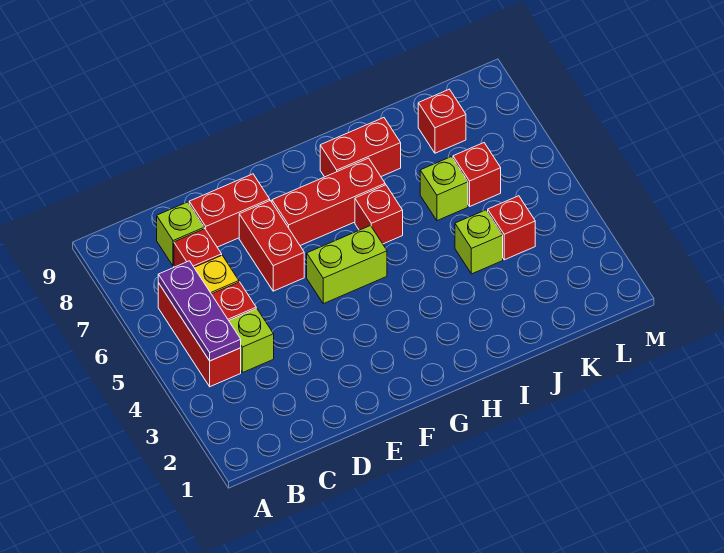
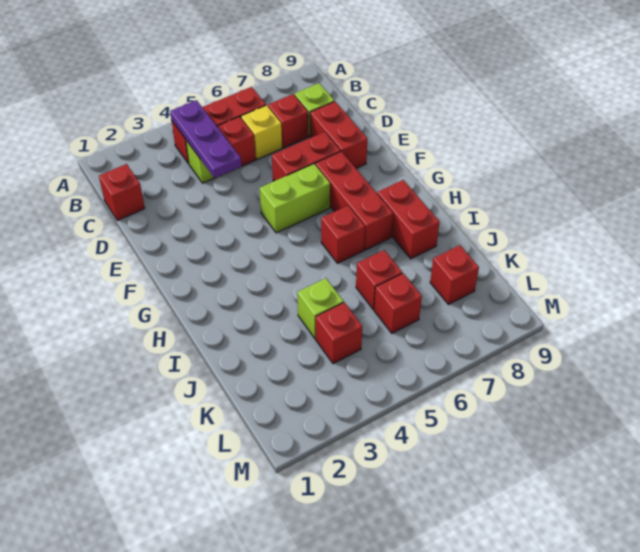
purple plate B4:B6 level 2 -> purple plate B4:D4 level 2
none -> red brick C1 level 1
lime brick F5:G5 level 1 -> lime brick F5:F6 level 1
lime brick J6 level 1 -> red brick J6 level 1

